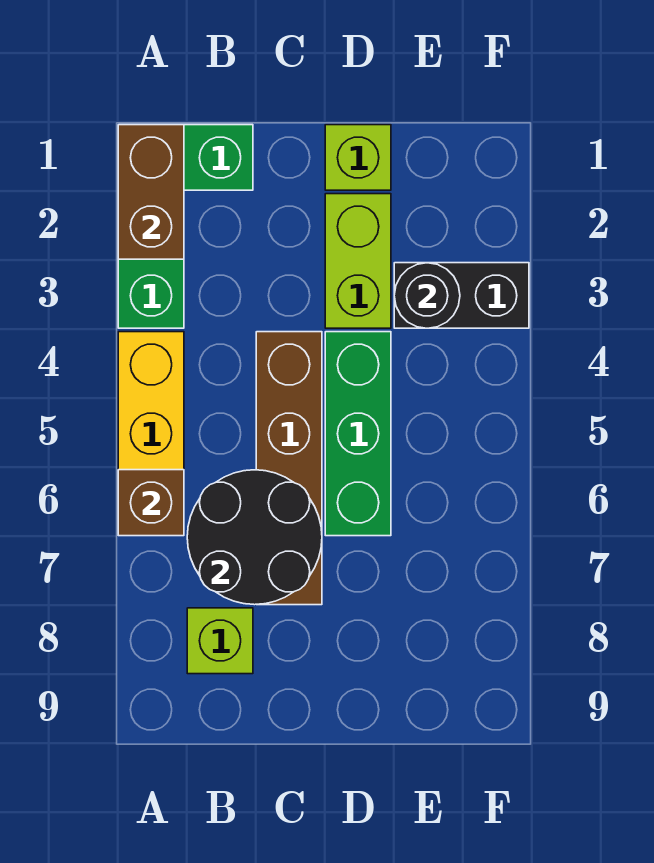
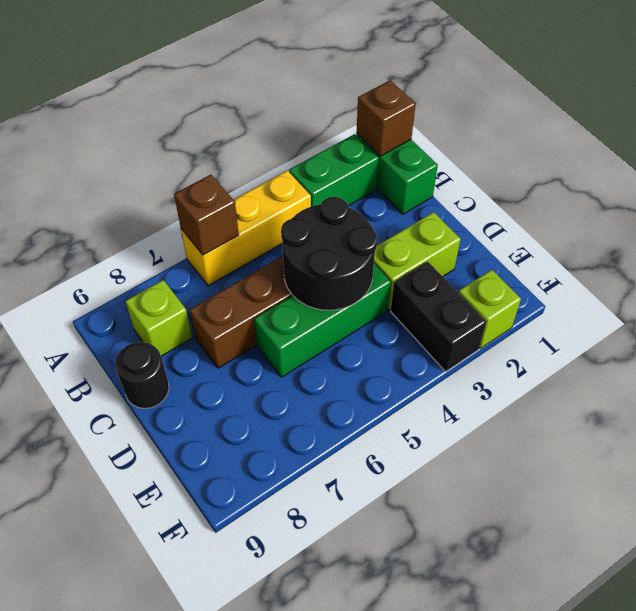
brown brick A1:A2 level 2 -> brown brick A1 level 2
black round brick B6:C7 level 2 -> black round brick C4:D5 level 2
lime brick D1 level 1 -> lime brick F2 level 1
black round brick E3 level 2 -> black round brick C9 level 1

